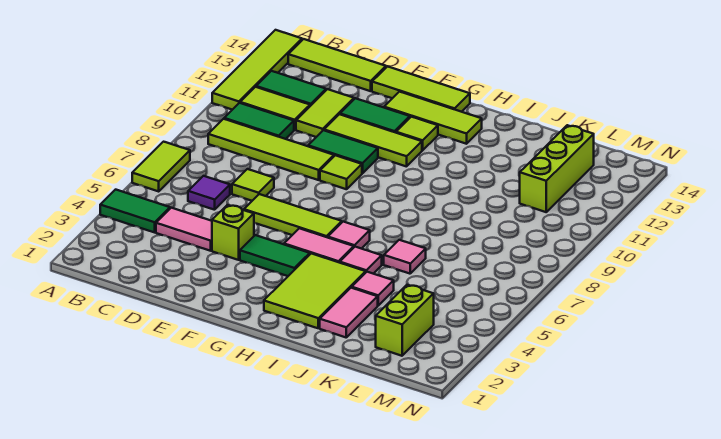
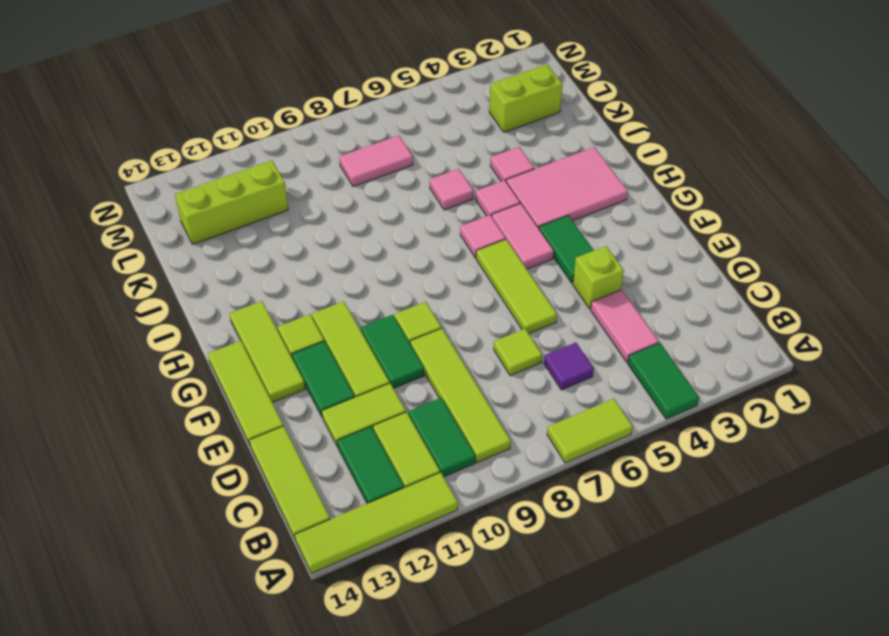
lime tile H2:I4 level 1 -> pink tile H2:I4 level 1
pink tile J2:J3 level 1 -> pink tile L7:L8 level 1

